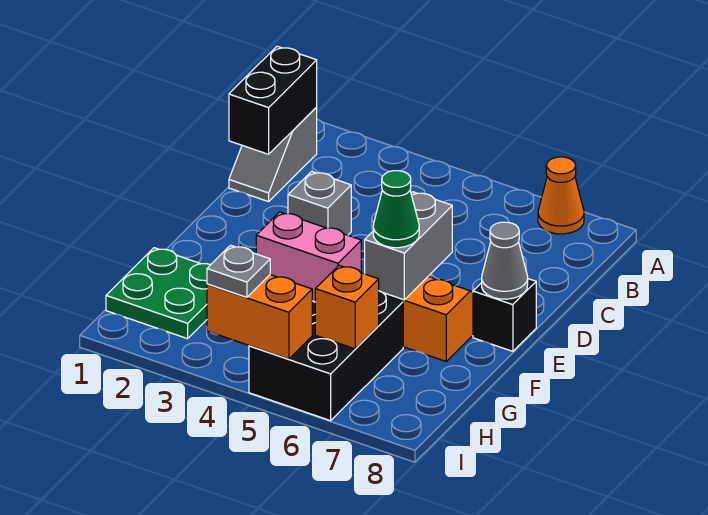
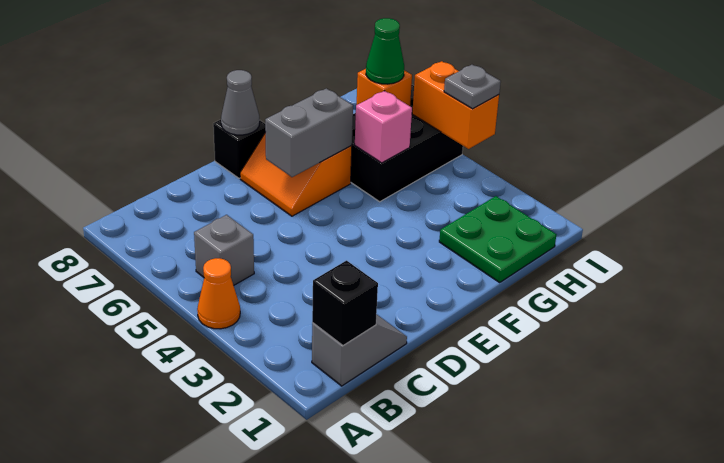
orange cone A7 level 1 -> orange cone A4 level 1
black brick B1:C1 level 2 -> black brick B1 level 2
grey brick D3 level 1 -> grey brick B5 level 1
green cone F6 level 3 -> green cone H6 level 3
pink brick G4:G5 level 2 -> pink brick G5 level 2

